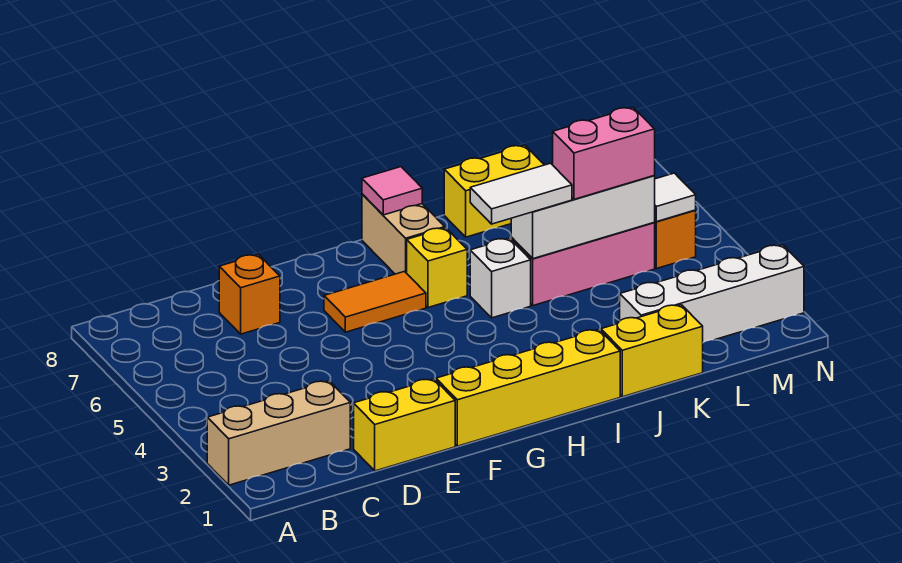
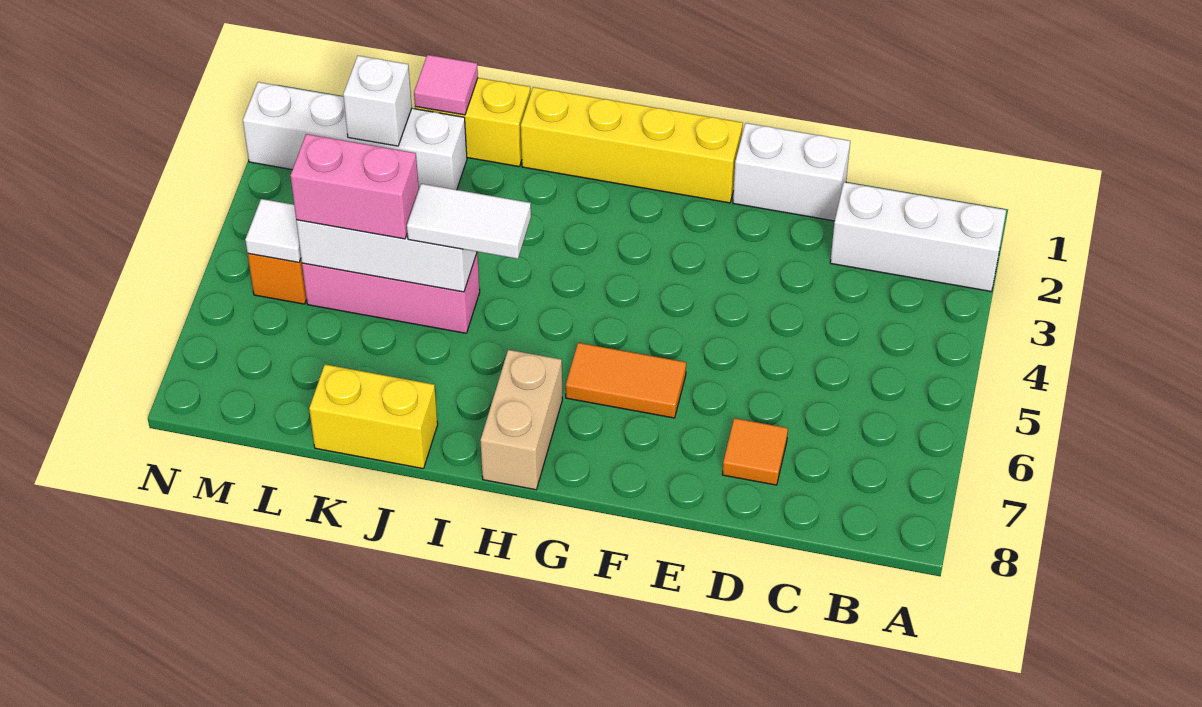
tan brick A2:C2 level 1 -> white brick A2:C2 level 1
yellow brick D1:E1 level 1 -> white brick D1:E1 level 1
orange brick D7 level 1 -> orange tile D7 level 1
yellow brick H6 level 1 -> none
pink tile H8 level 2 -> pink tile K1 level 2
white brick I5 level 1 -> white brick L2 level 2

